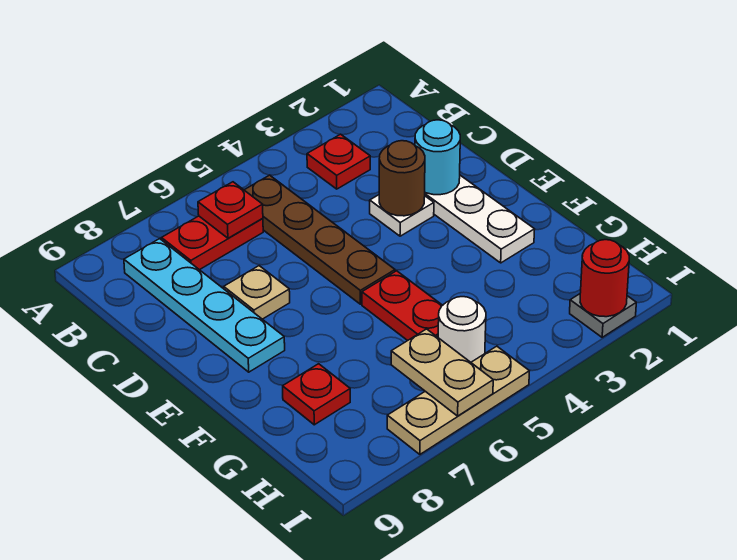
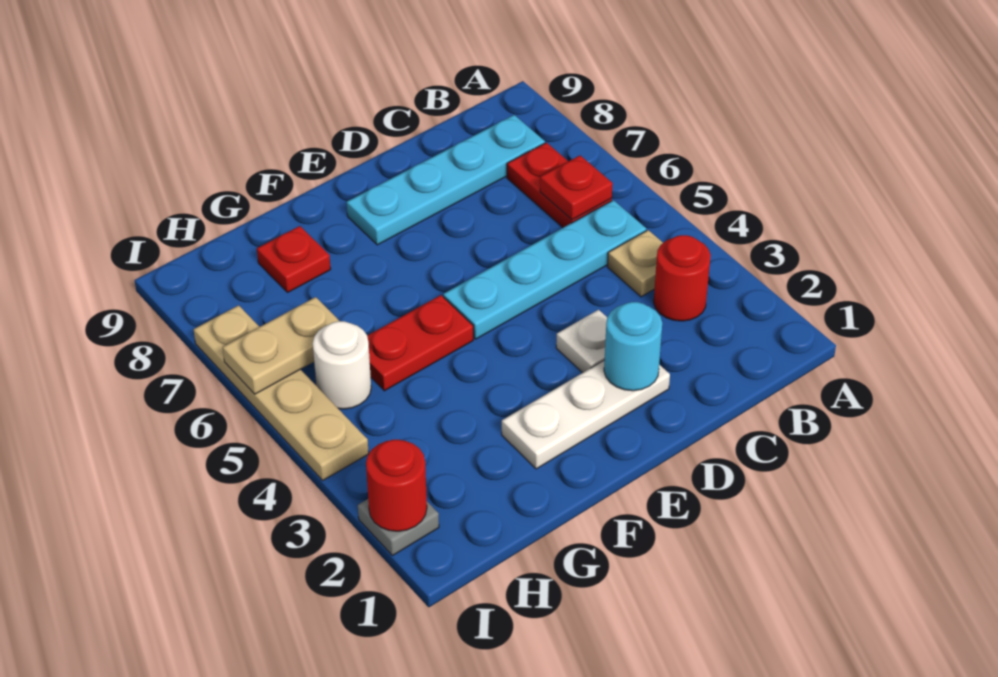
red plate B3 level 1 -> red round brick B3 level 1
brown plate B5:E5 level 1 -> cyan plate B5:E5 level 1
brown round brick D3 level 2 -> none
tan plate D7 level 1 -> tan plate B4 level 1
tan plate I5:I7 level 1 -> tan plate I4:I7 level 1

